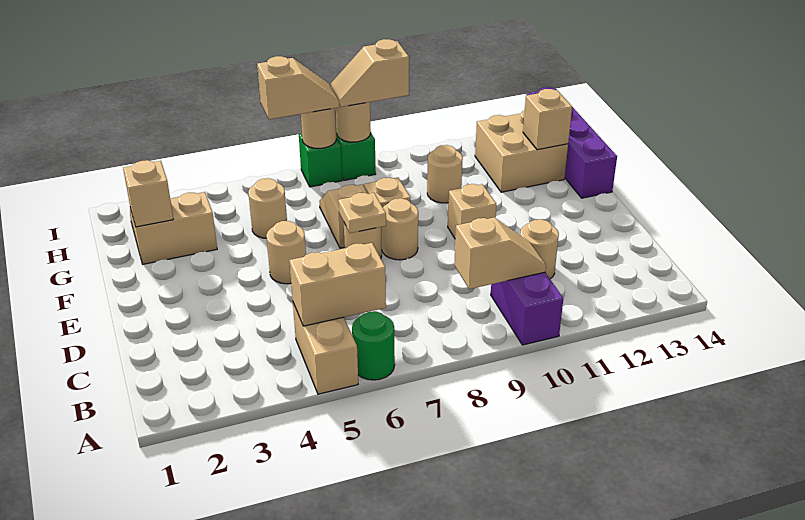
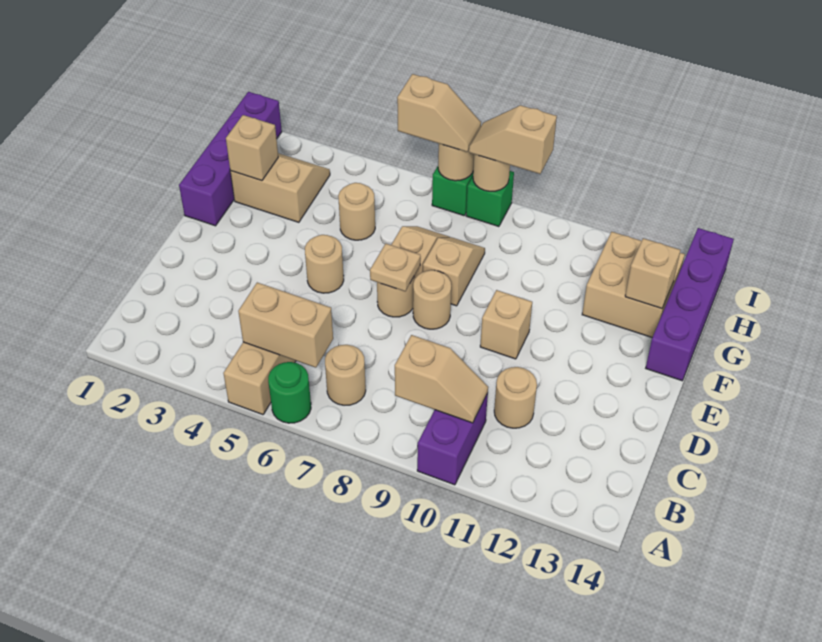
none -> purple brick F1:I1 level 1
tan round brick G10 level 1 -> tan round brick B7 level 1

